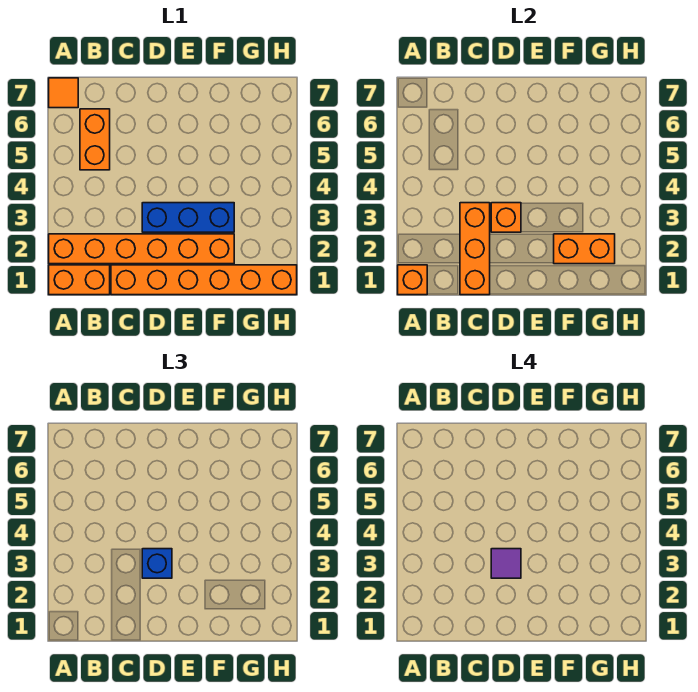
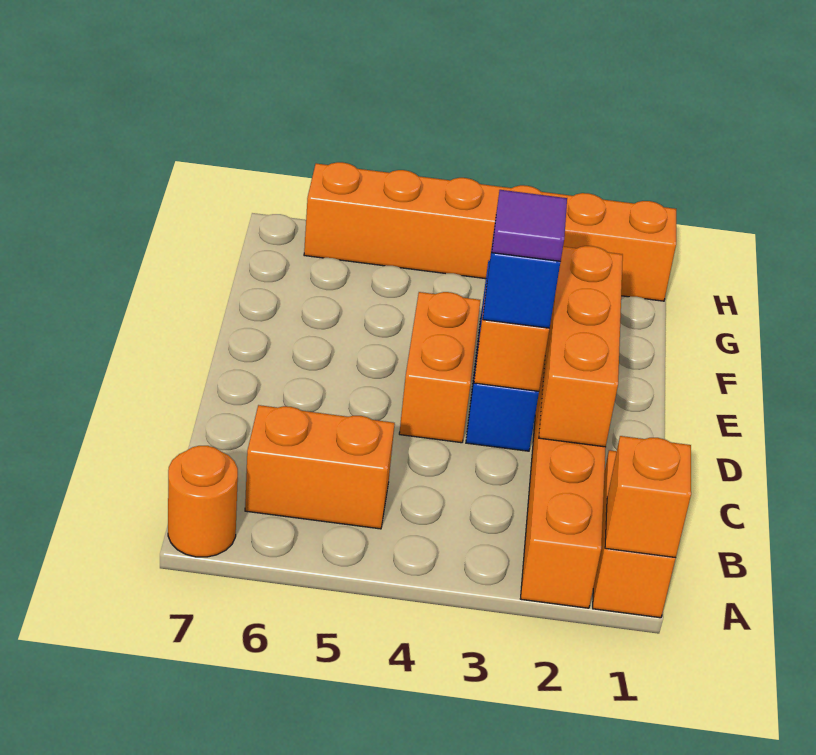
orange tile A7 level 1 -> orange round brick A7 level 1
orange brick C1:H1 level 1 -> orange brick H1:H6 level 1
orange brick C1:C3 level 2 -> orange brick C2:E2 level 2
orange brick F2:G2 level 2 -> orange brick D4:E4 level 1

